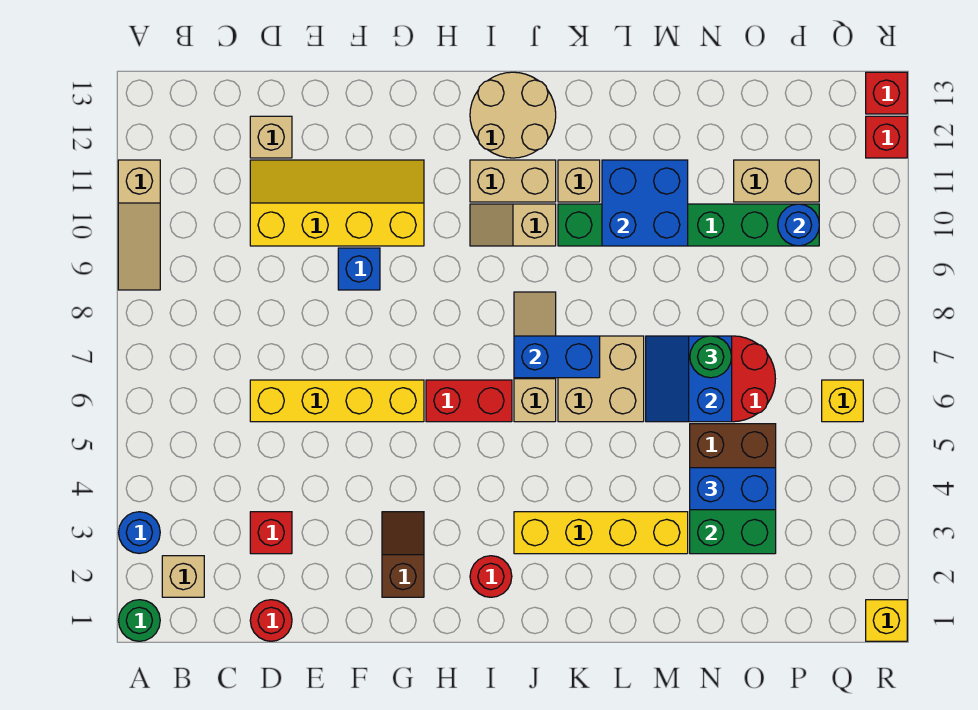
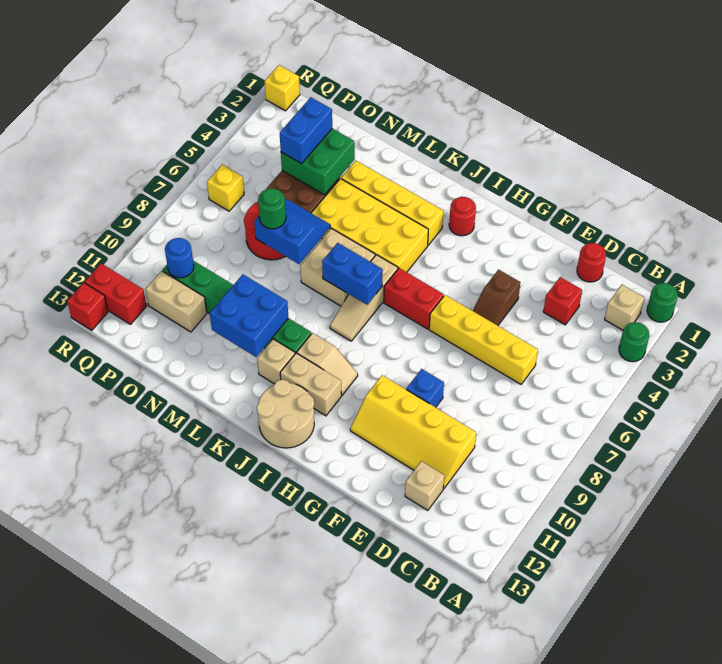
blue round brick A3 level 1 -> green round brick A3 level 1
tan slope A9:A11 level 1 top 11 -> none
brown slope G2:G3 level 1 top 2 -> brown slope F4:F5 level 1 top 4
none -> yellow brick J4:M5 level 1
blue slope M6:N7 level 2 top N -> blue slope M6:N7 level 2 top 7
blue brick N4:O4 level 3 -> blue brick O3:O4 level 3
red brick R12 level 1 -> red brick Q12:R12 level 1

